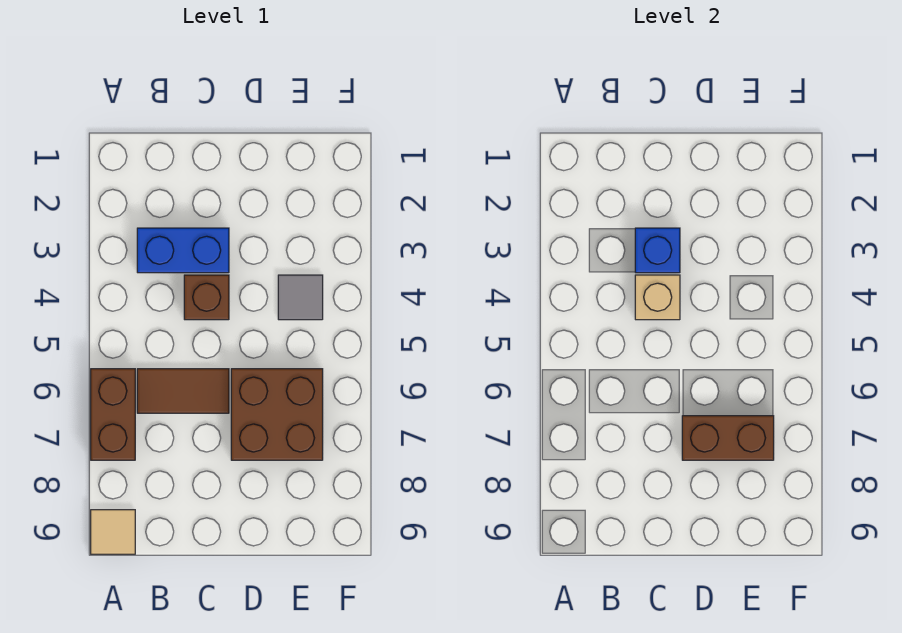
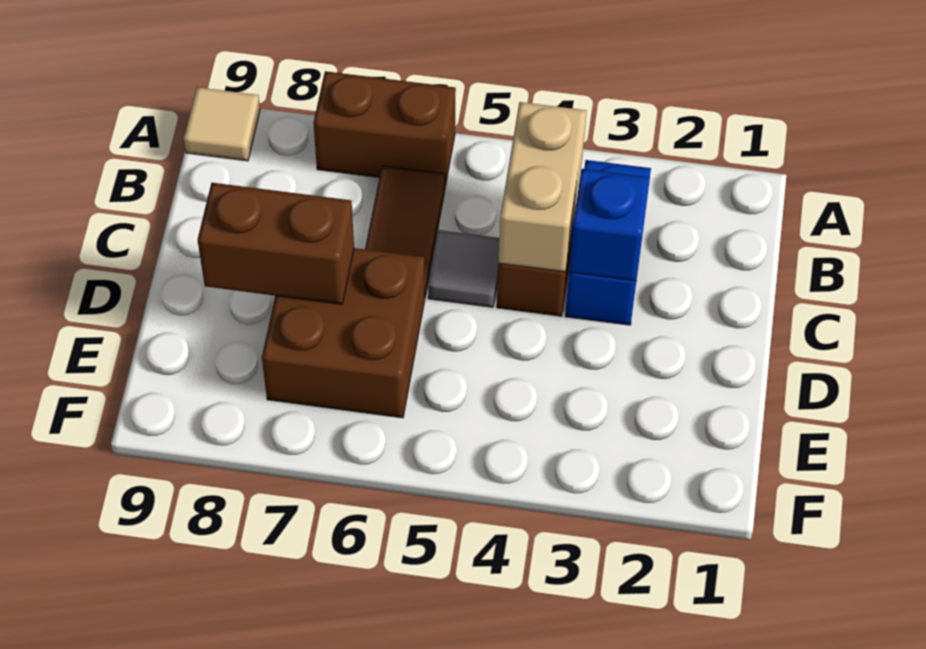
tan brick C4 level 2 -> tan brick B4:C4 level 2
brown brick D7:E7 level 2 -> brown brick D7:D8 level 2
grey tile E4 level 1 -> grey tile C5 level 1

